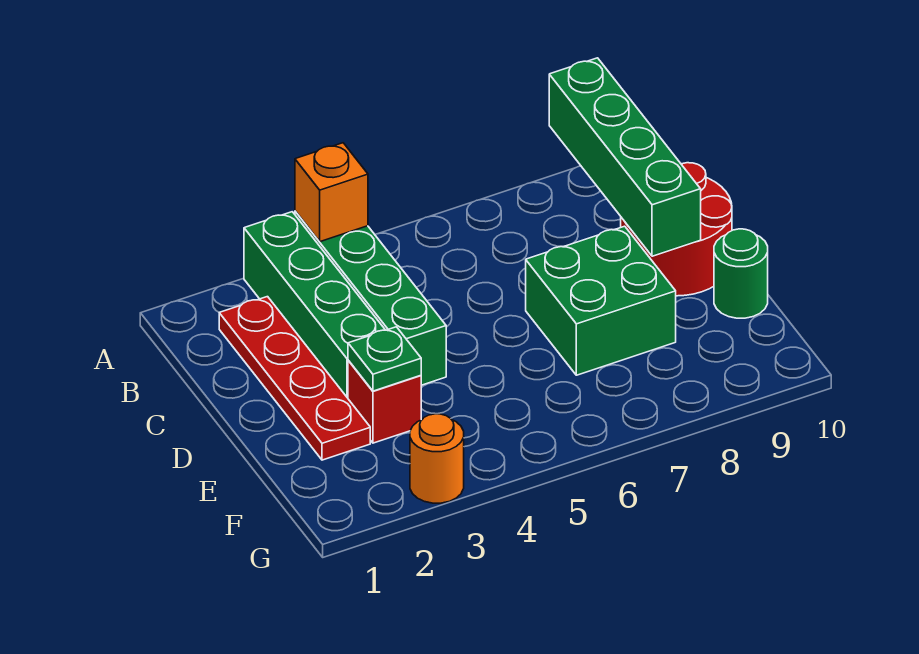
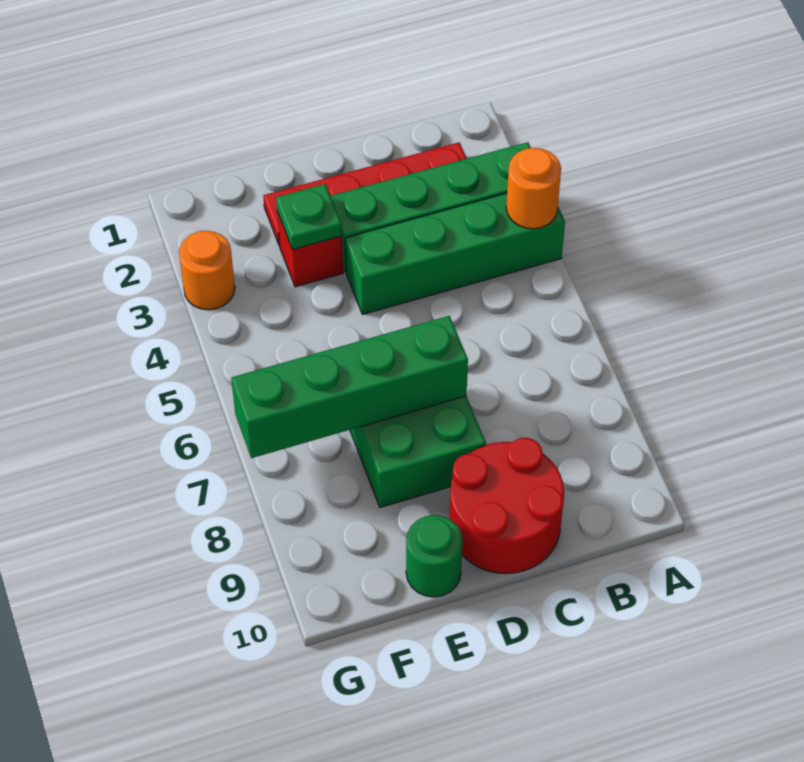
orange brick A4 level 2 -> orange round brick A4 level 2
green brick A9:D9 level 2 -> green brick D7:G7 level 2

